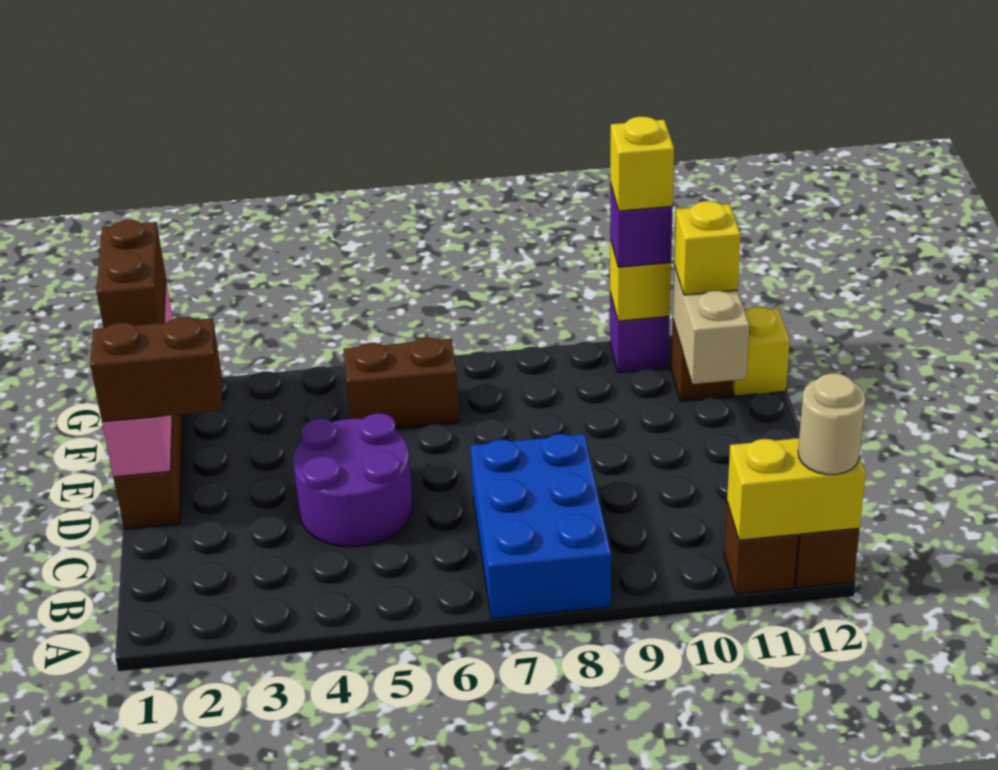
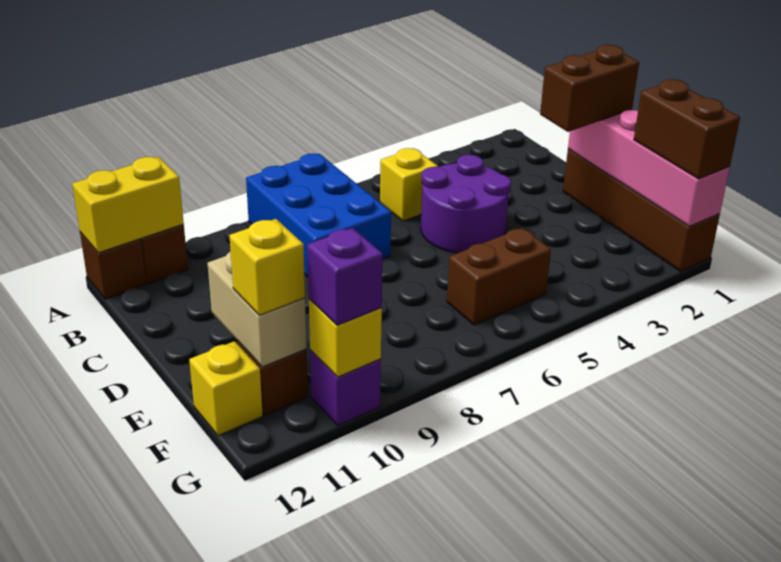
tan round brick A12 level 3 -> none
yellow brick G10 level 4 -> yellow brick B5 level 1

